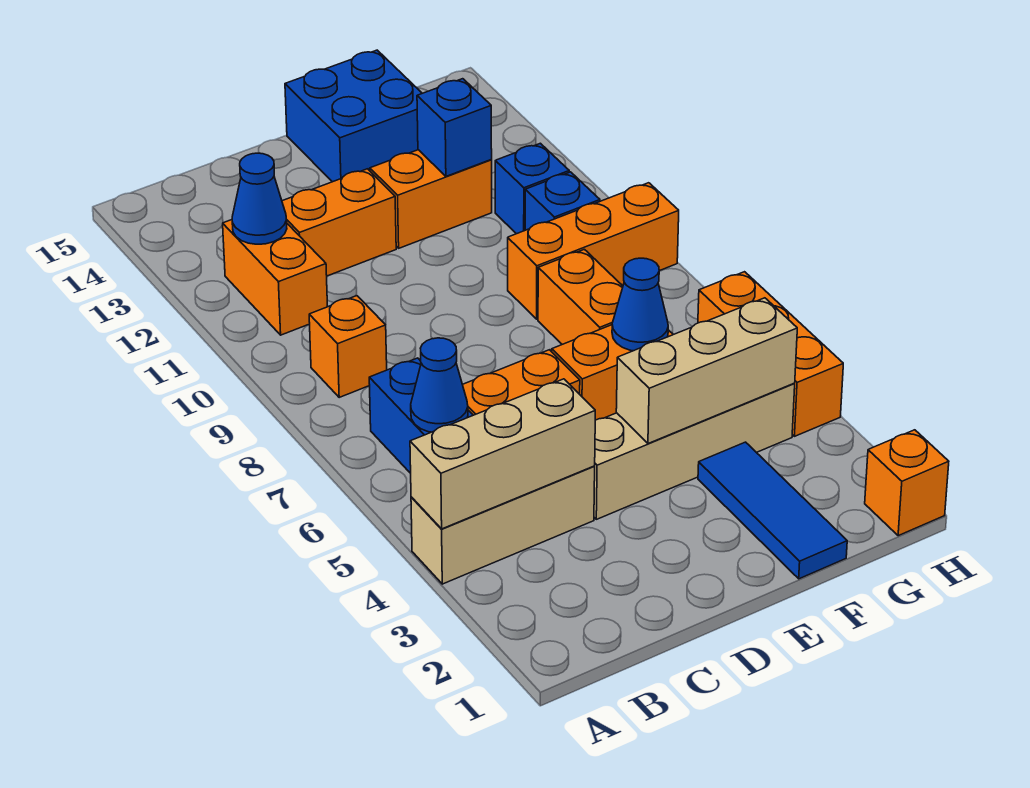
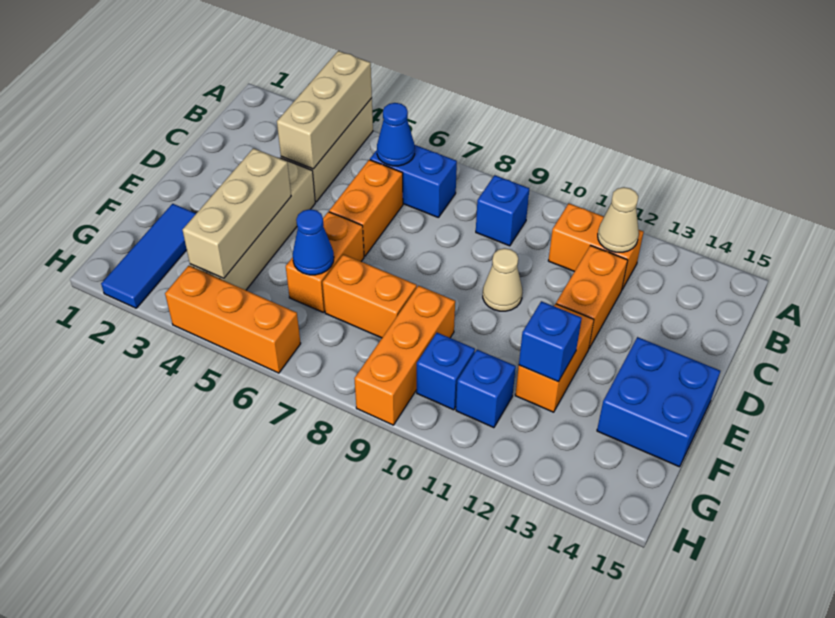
orange brick B9 level 1 -> blue brick B9 level 1
blue cone B12 level 2 -> tan cone B12 level 2
none -> tan cone D10 level 1
blue tile F1:F3 level 1 -> blue tile F2:H2 level 1
orange brick H1 level 1 -> none

